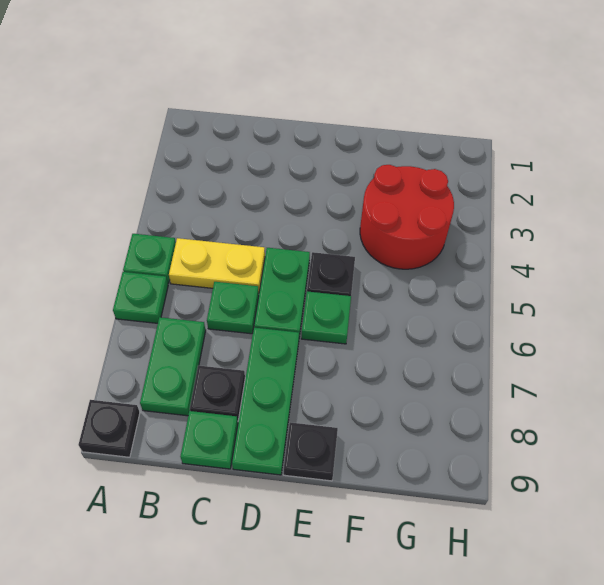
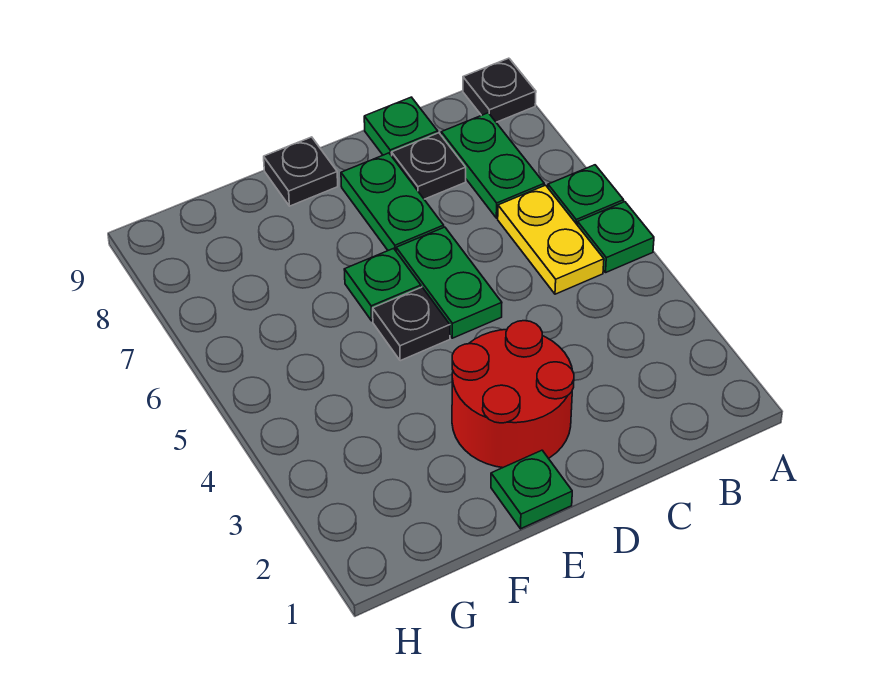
yellow plate B5:C5 level 1 -> yellow plate B5:B6 level 1
green plate C6 level 1 -> green plate E1 level 1
green plate D7:D9 level 1 -> green plate D7:D8 level 1
red round brick F3:G4 level 1 -> red round brick D2:E3 level 1

